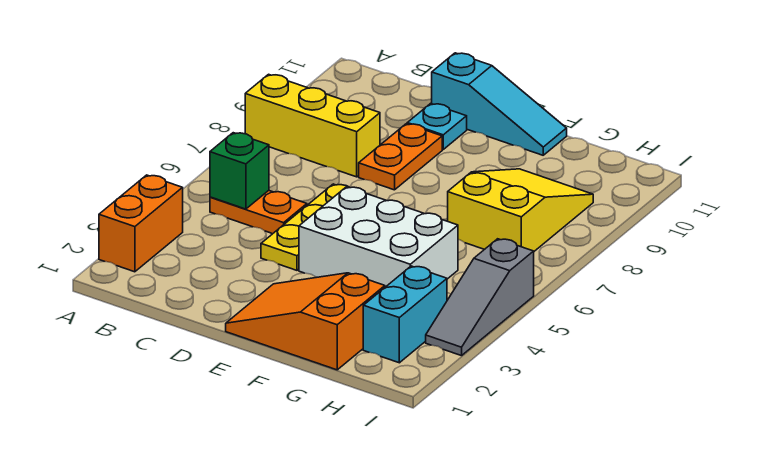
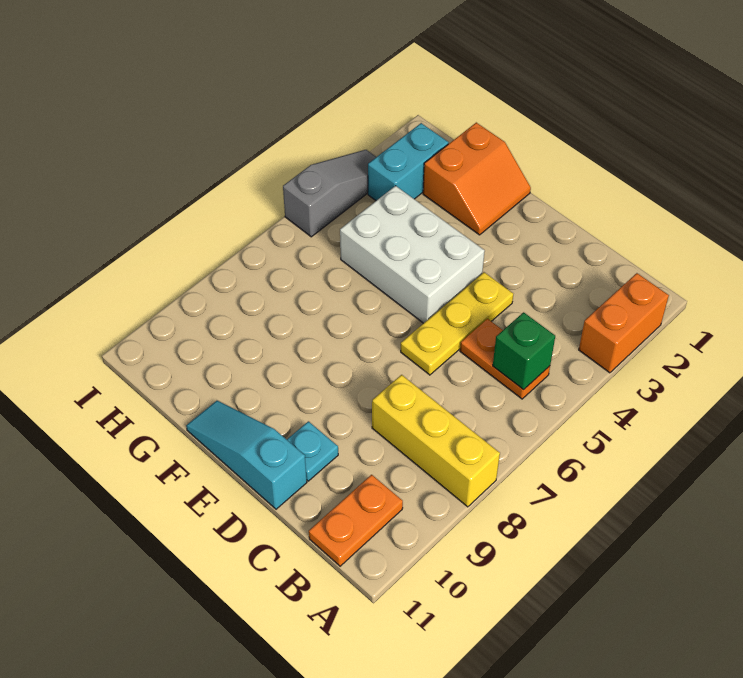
orange plate D8:D9 level 1 -> orange plate B10:B11 level 1
orange slope E1:G2 level 1 top G -> orange slope F1:G2 level 1 top G
yellow slope G7:H9 level 1 top 7 -> none

